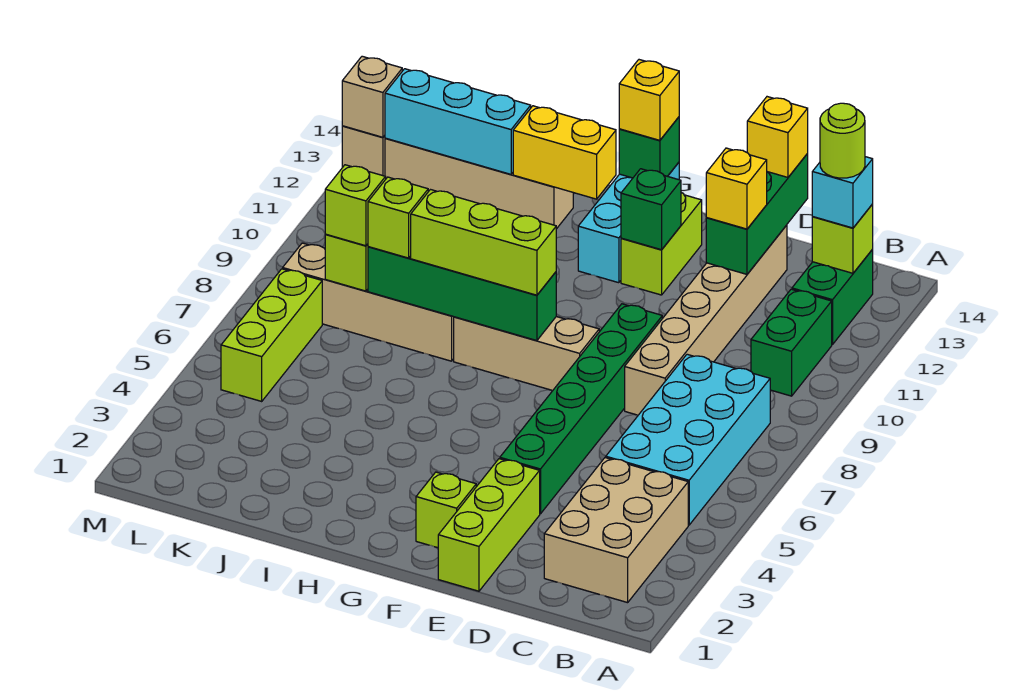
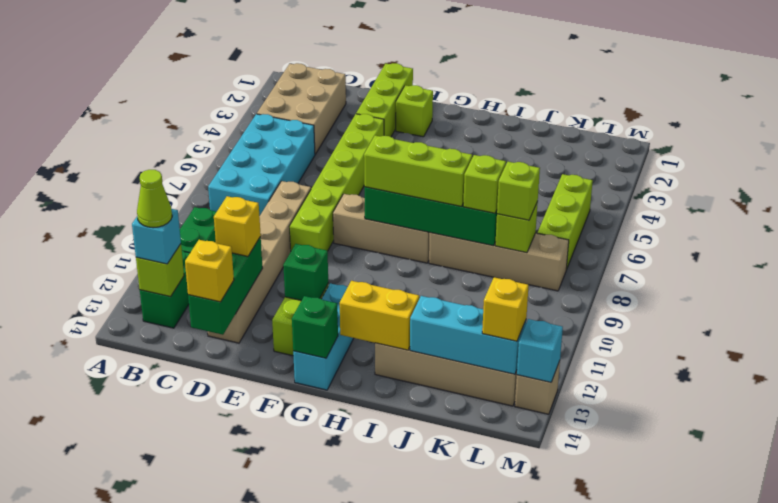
lime round brick B13 level 4 -> lime cone B13 level 4
green brick E4:E9 level 1 -> lime brick E4:E9 level 1
yellow brick G14 level 3 -> yellow brick L13 level 3
tan brick M13 level 2 -> cyan brick M13 level 2

